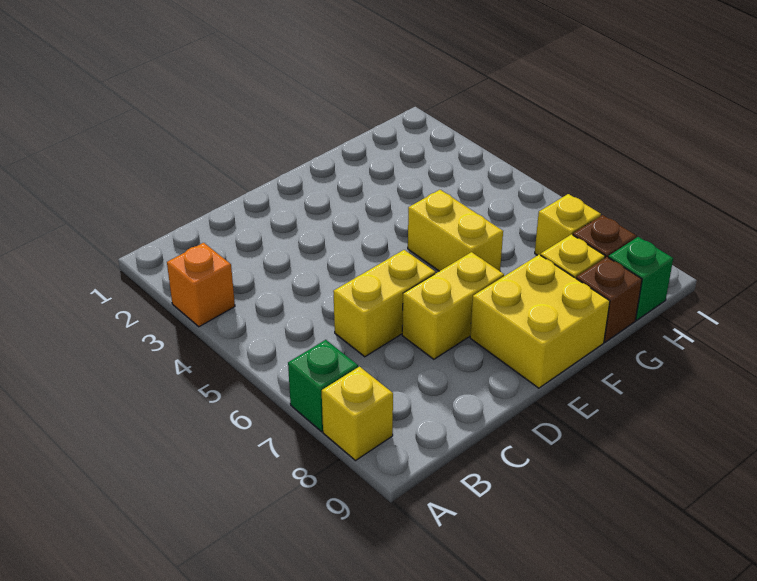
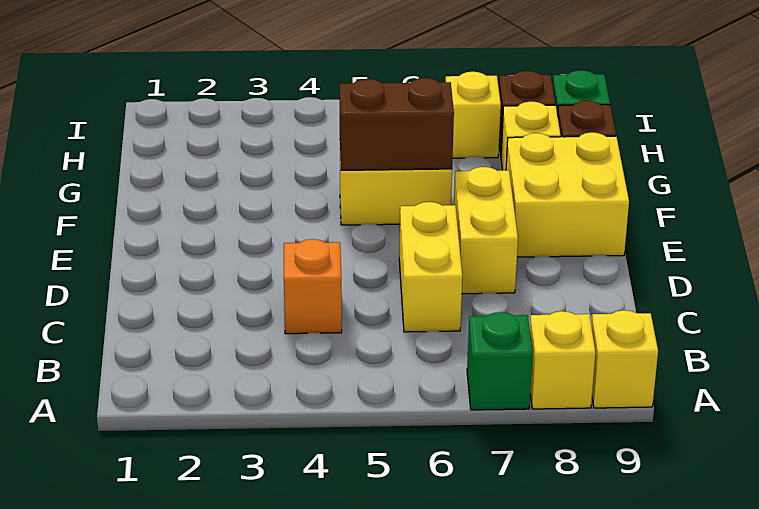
orange brick A3 level 1 -> orange brick C4 level 1
none -> yellow brick A9 level 1
none -> brown brick F5:F6 level 2

